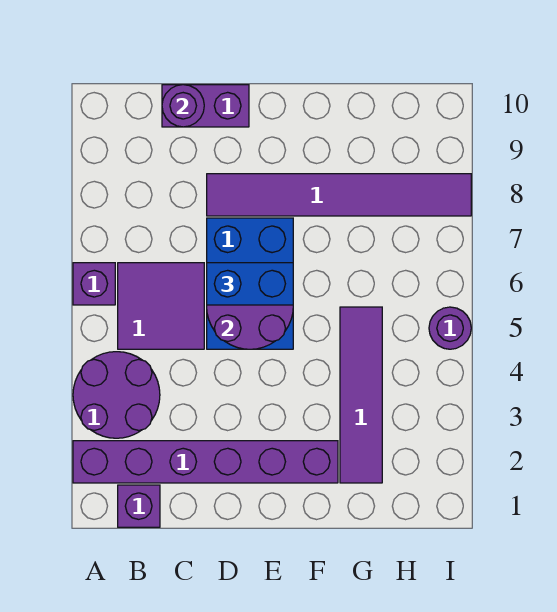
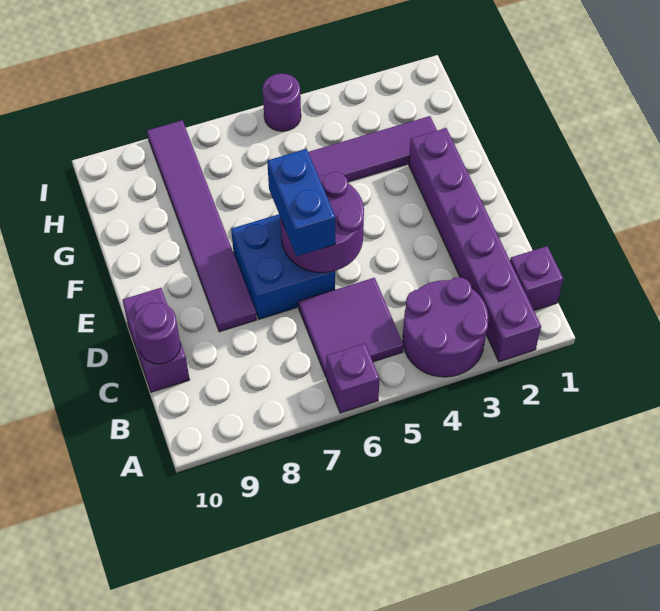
blue brick D5:E7 level 1 -> blue brick D6:E7 level 1

